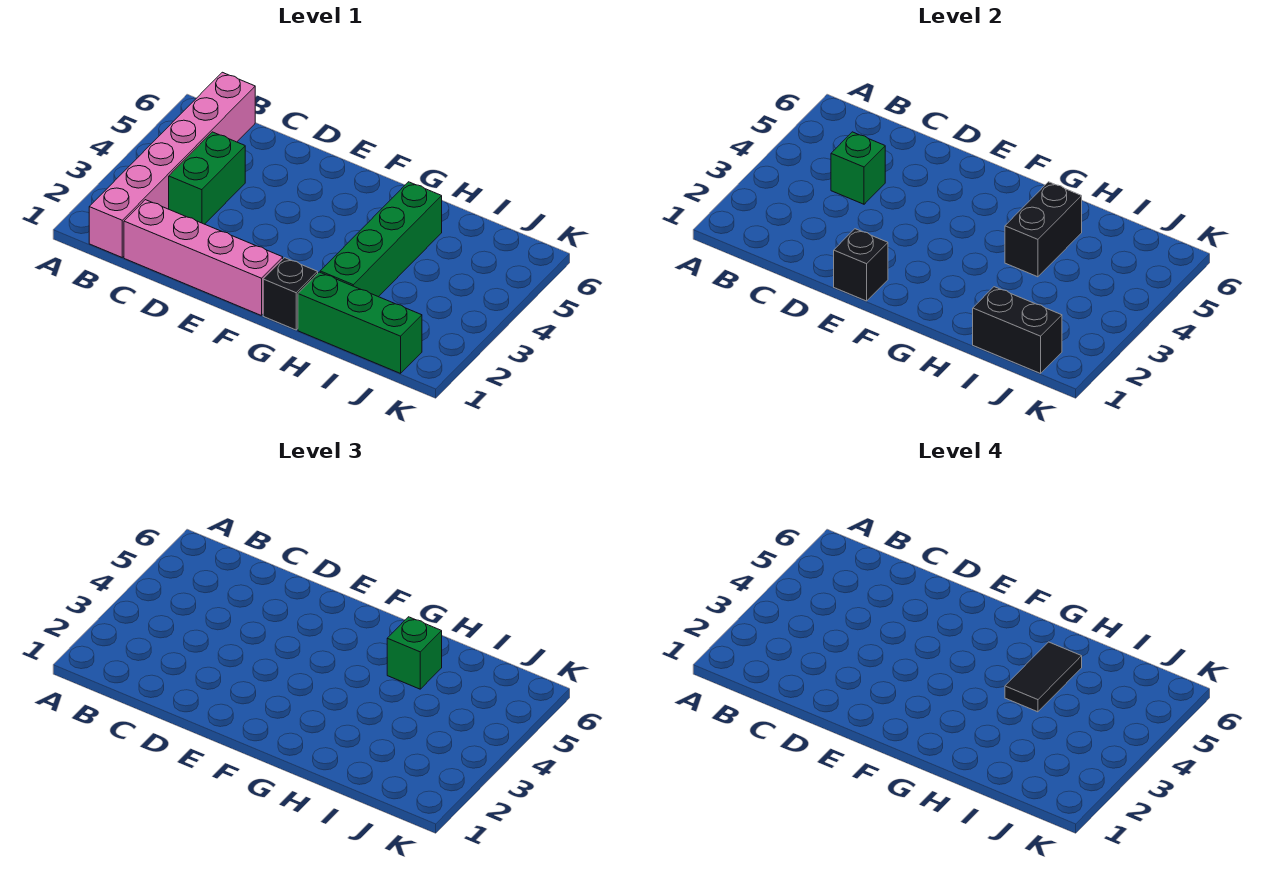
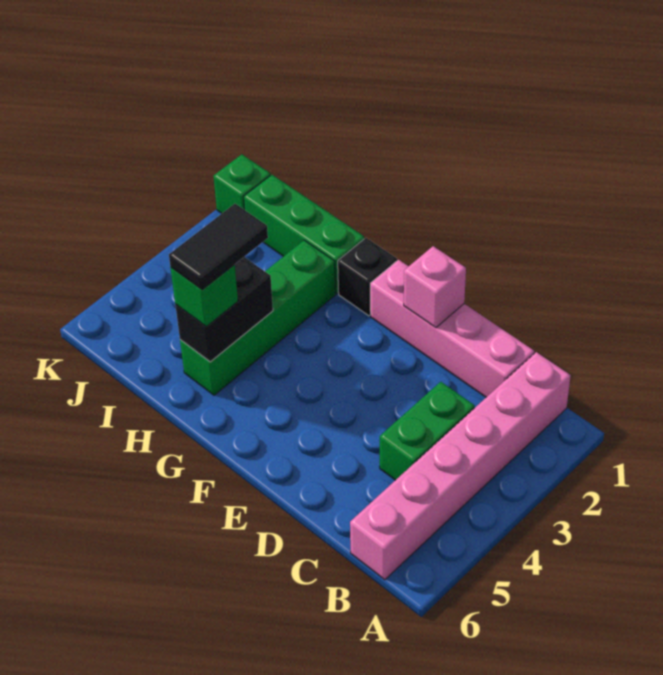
green brick C4 level 2 -> green brick K1 level 1
black brick E1 level 2 -> pink brick E1 level 2
black brick I1:J1 level 2 -> none

